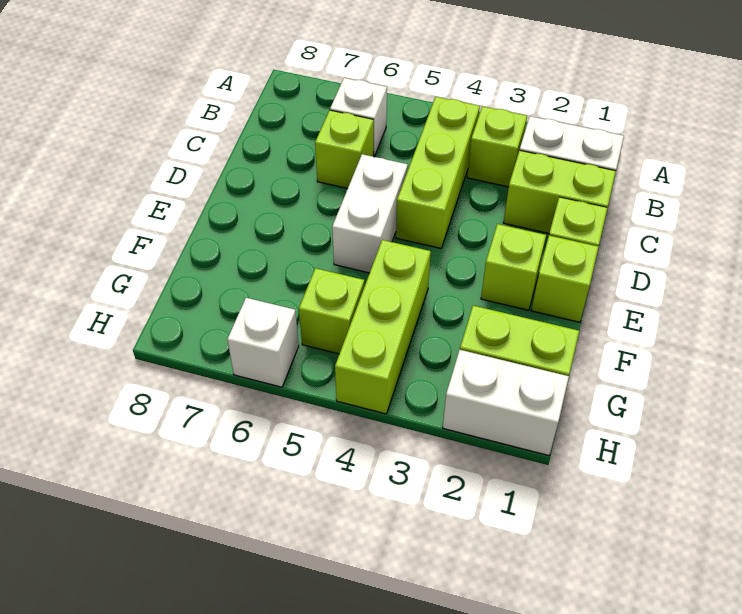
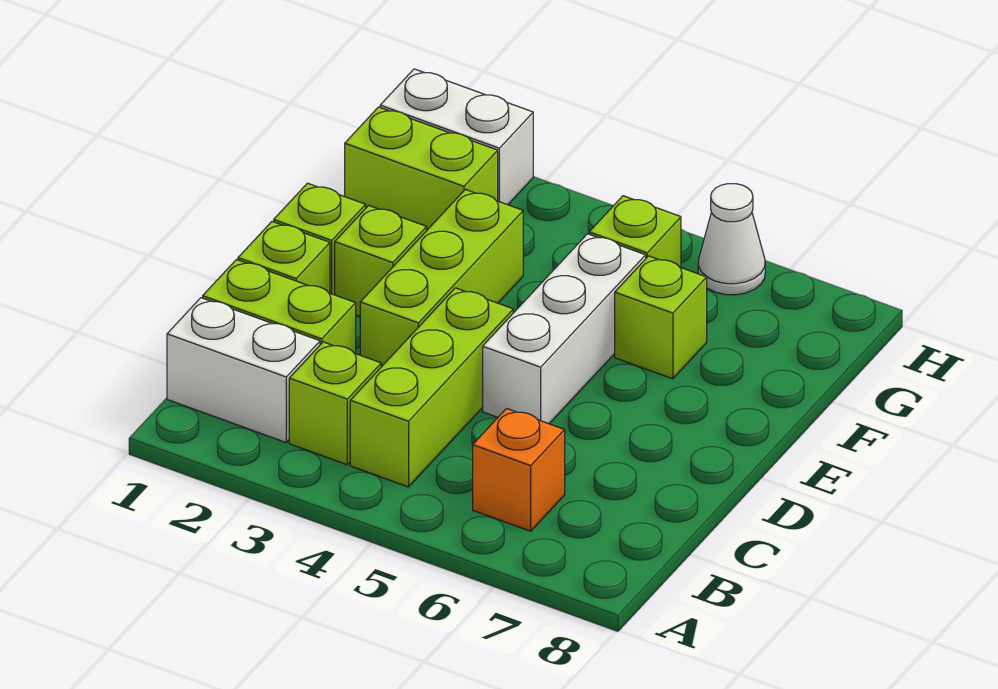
white brick B6 level 1 -> orange brick B6 level 1
lime brick C6 level 1 -> lime brick F6 level 1
white brick D5:E5 level 1 -> white brick D5:F5 level 1
lime brick F4:H4 level 1 -> lime brick D3:F3 level 1
white brick H6 level 1 -> white cone H6 level 1

